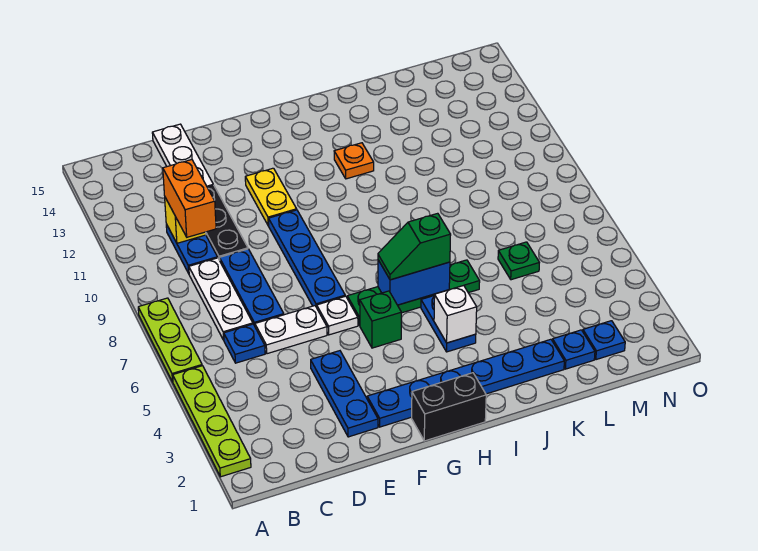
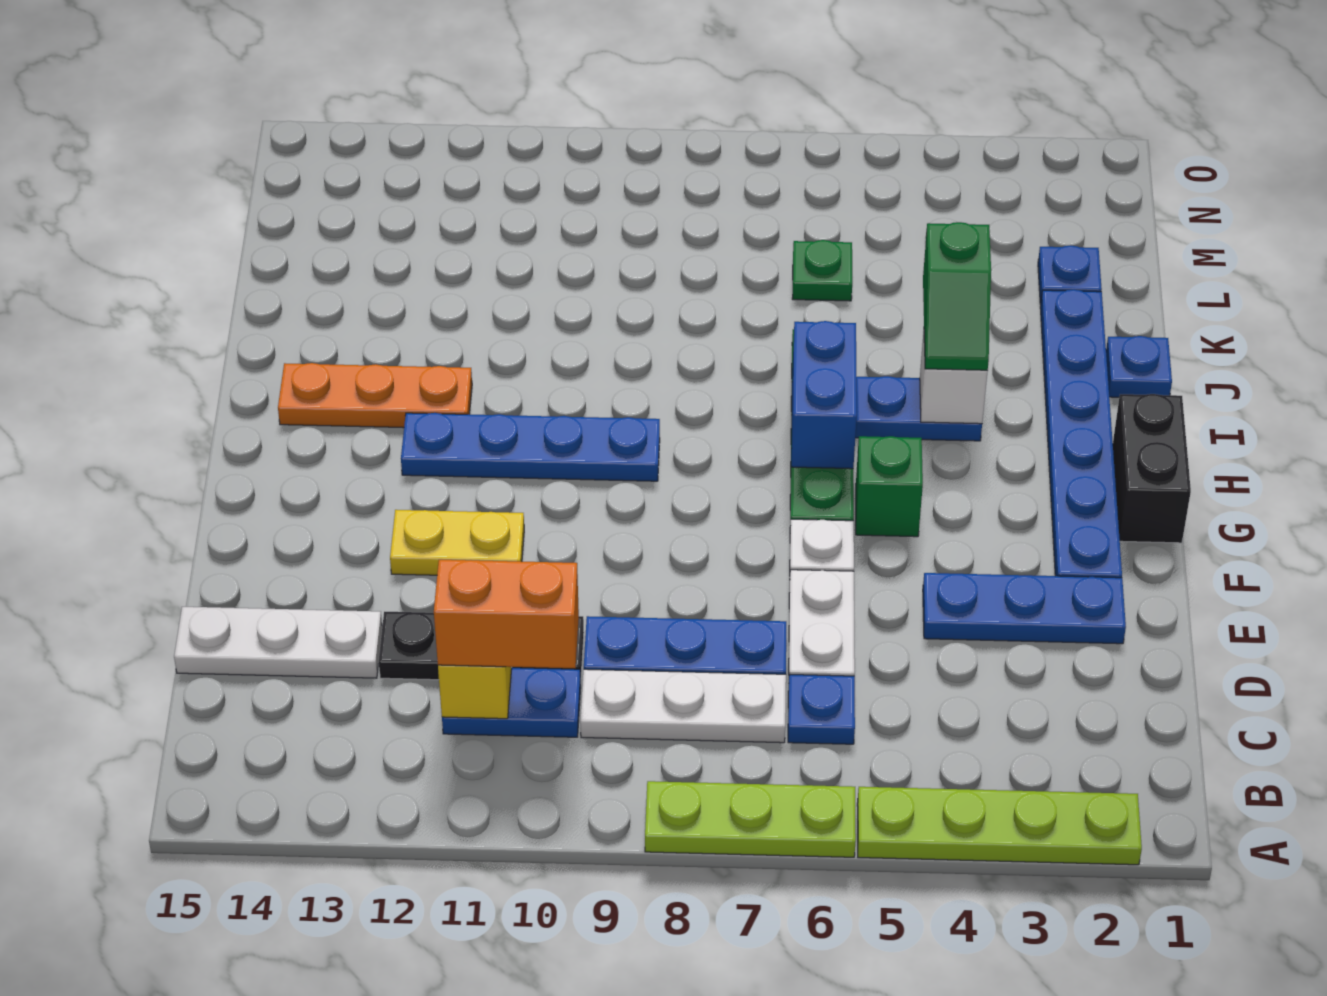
blue plate F7:F10 level 1 -> blue plate H9:H12 level 1
green slope H6:I6 level 3 top I -> green slope I4:J4 level 3 top J
orange plate I12 level 1 -> orange plate I12:I14 level 1
blue plate M2 level 1 -> blue plate J1 level 1

